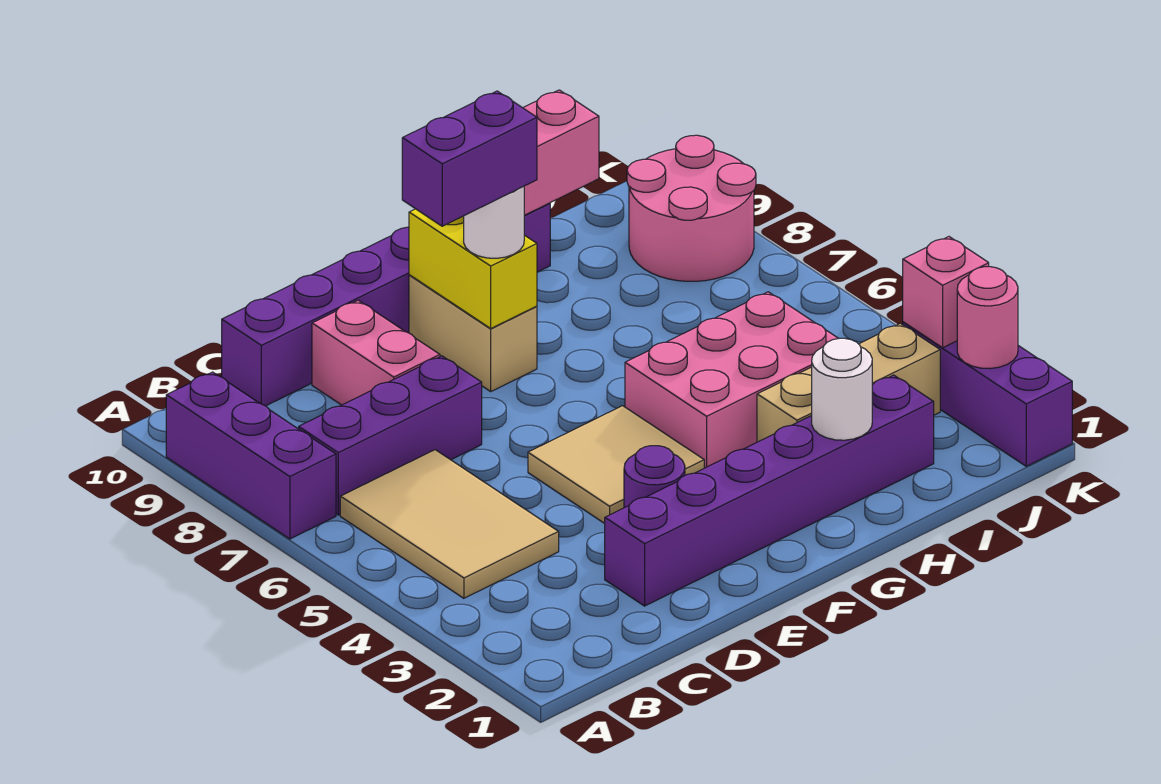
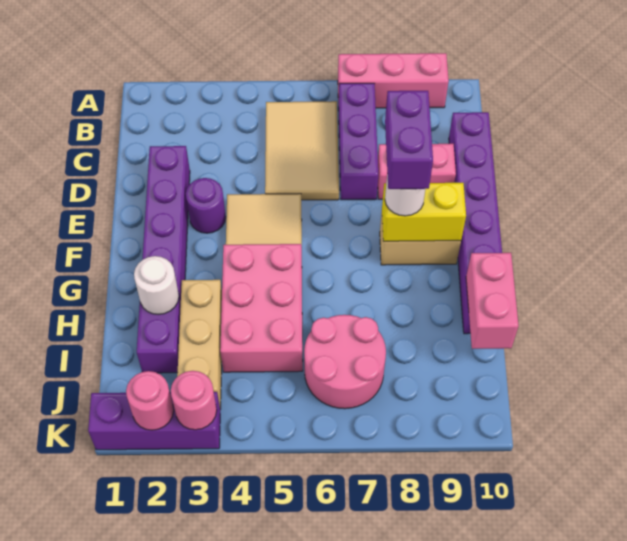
purple brick A7:A9 level 1 -> pink brick A7:A9 level 1
tan tile B4:C6 level 1 -> tan tile B5:D6 level 1
pink round brick J8:K9 level 1 -> pink round brick I6:J7 level 1
pink brick K3 level 2 -> pink round brick K3 level 2

